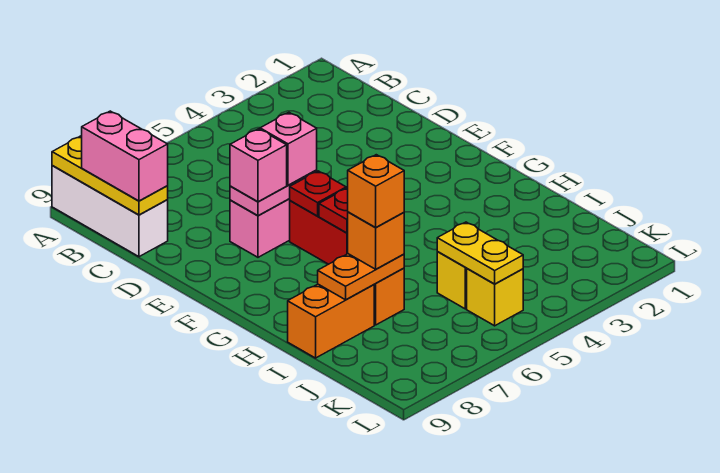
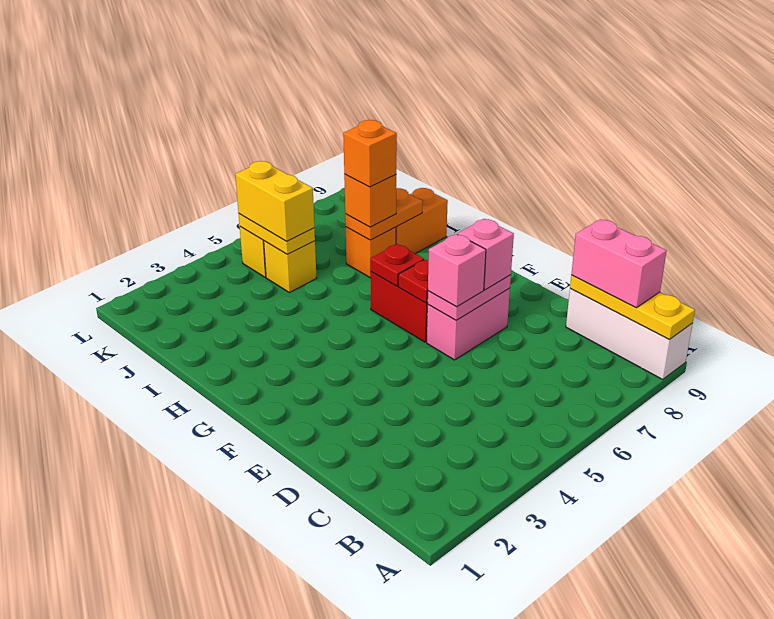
none -> yellow brick J5:K5 level 3

